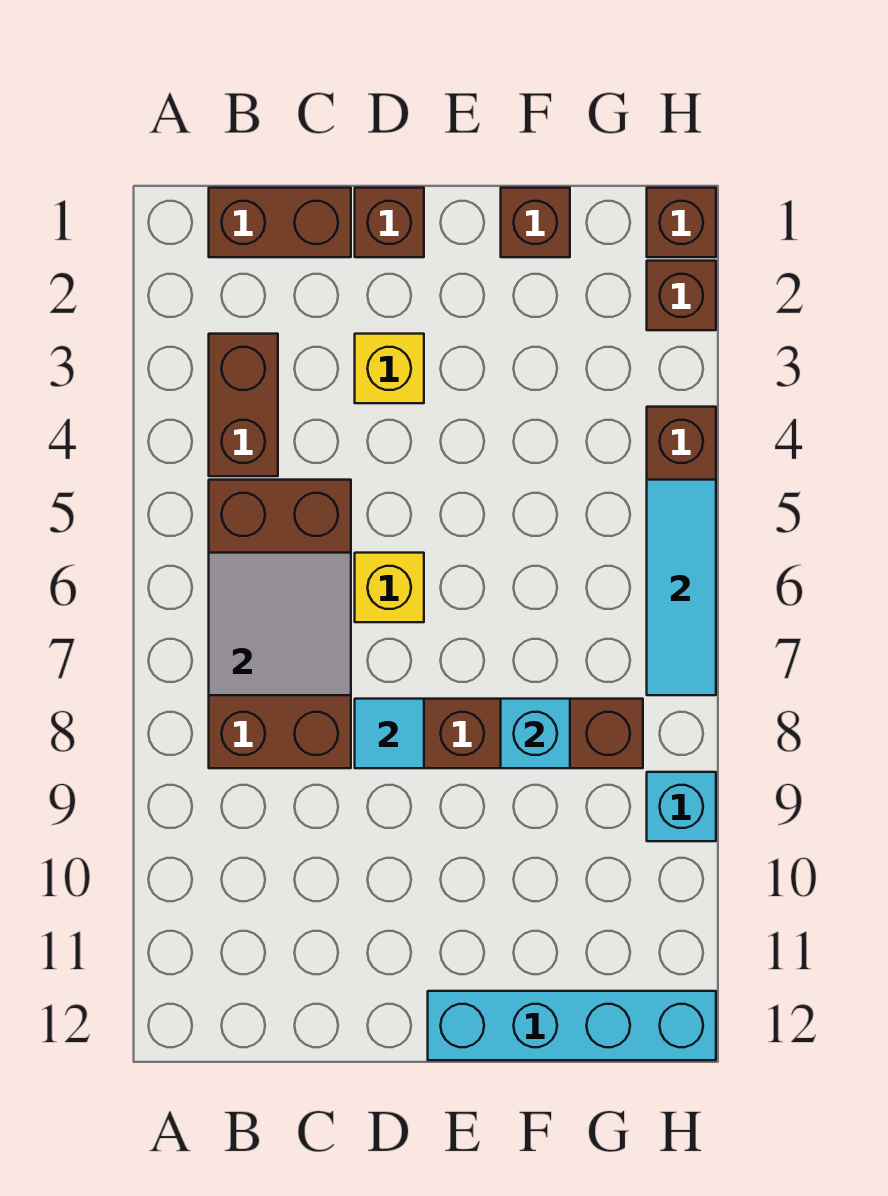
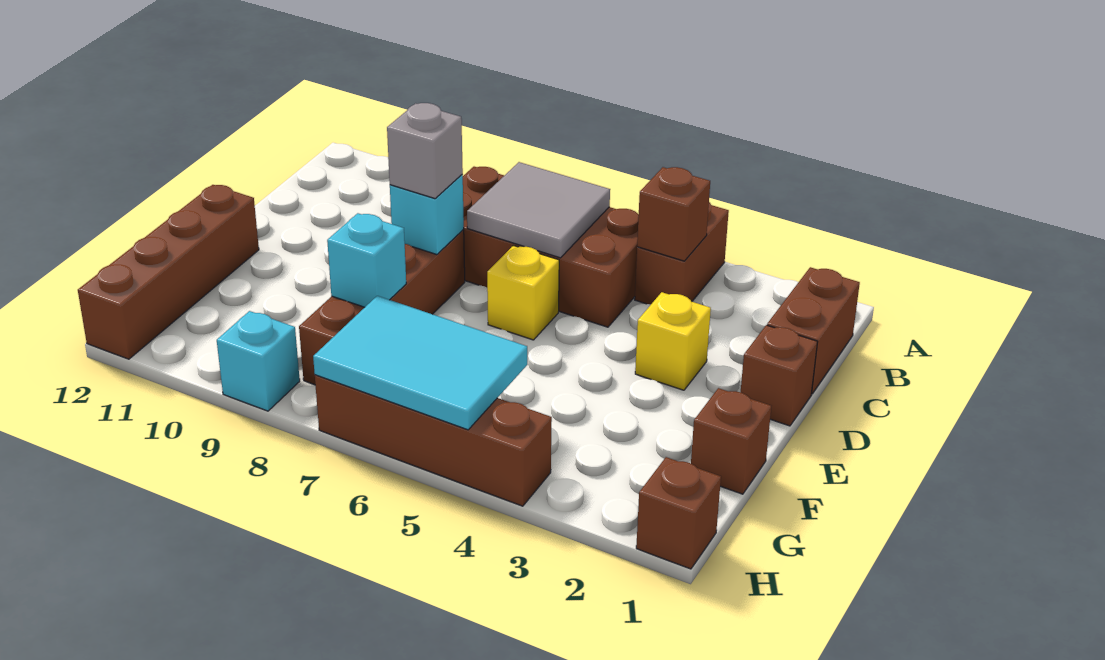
brown brick B3:B4 level 1 -> brown brick A4:B4 level 1
cyan tile D8 level 2 -> cyan brick D8 level 2
none -> grey brick D8 level 3
cyan brick E12:H12 level 1 -> brown brick E12:H12 level 1
brown brick H2 level 1 -> brown brick B4 level 2
cyan tile H5:H7 level 2 -> cyan tile G5:H7 level 2

